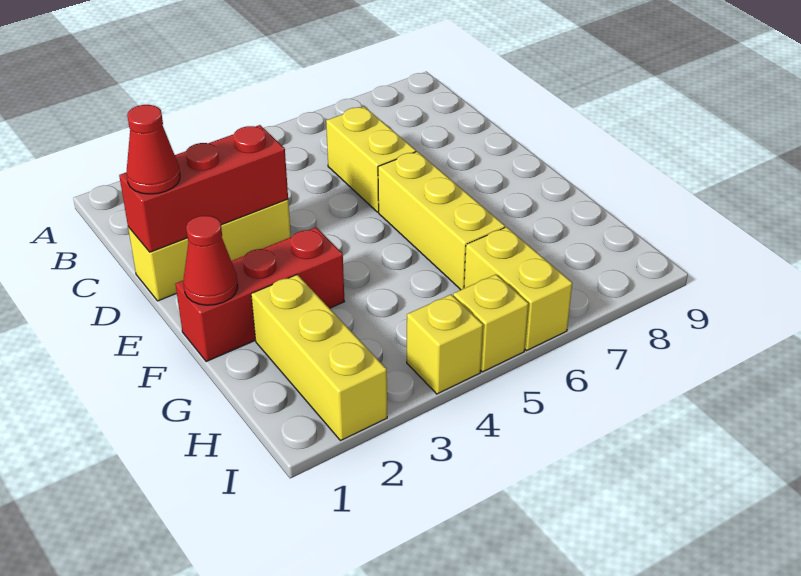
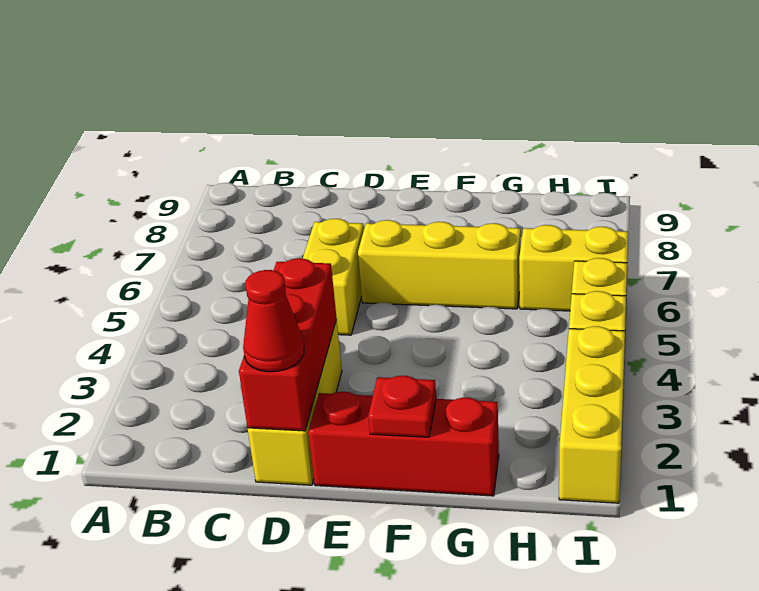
yellow brick C6:D6 level 1 -> yellow brick D5:D6 level 1
red brick F1:F3 level 1 -> red brick E1:G1 level 1
red cone F1 level 2 -> red plate F1 level 2
yellow brick G2:I2 level 1 -> yellow brick I1:I3 level 1

